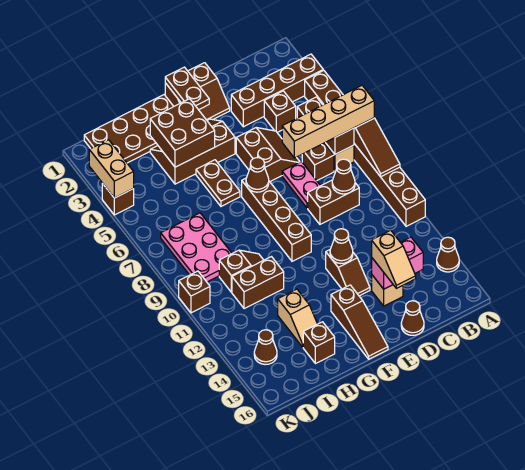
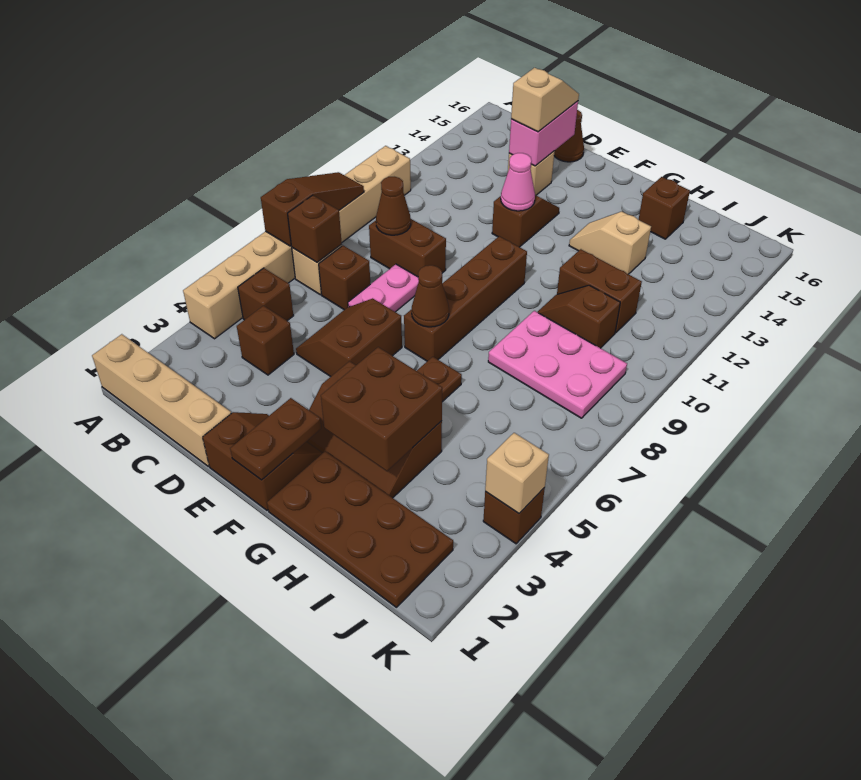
brown brick A3:D3 level 1 -> none
brown brick A4:A11 level 1 -> tan brick A4:A11 level 1
tan brick A7:D7 level 3 -> tan brick A1:D1 level 1
brown cone A14 level 1 -> none
pink brick C14:D14 level 2 -> pink brick D14:D15 level 2
brown cone E12 level 2 -> pink cone E12 level 2
brown slope F14:F16 level 1 top 14 -> none
tan slope H13:H14 level 1 top 13 -> tan slope G13:H13 level 1 top H
pink plate I7:J9 level 1 -> pink plate H8:J9 level 1
brown cone J14 level 1 -> none
tan brick K3:K4 level 2 -> tan brick K4 level 2
brown brick K10 level 1 -> none

